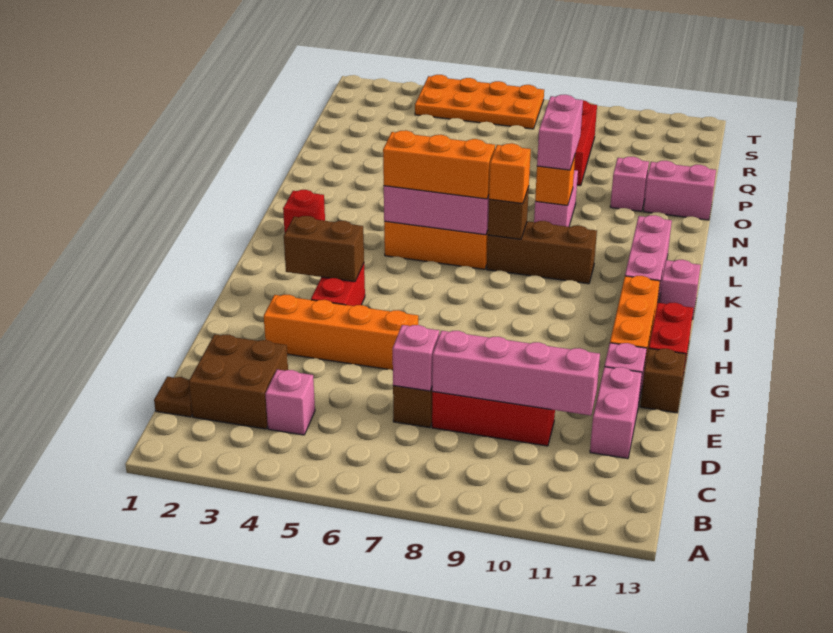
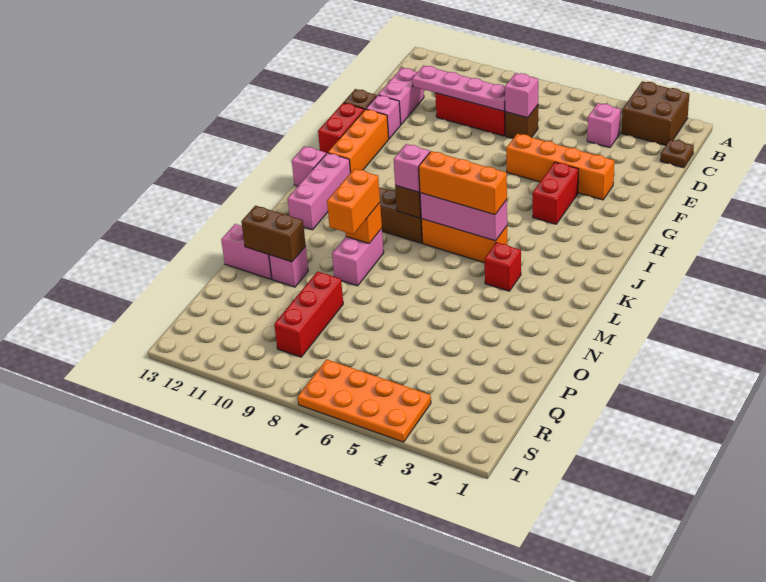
brown brick C2:D3 level 1 -> brown brick A2:B3 level 1
pink brick D8:D11 level 2 -> pink plate D8:D11 level 2
brown brick H3:H4 level 2 -> brown brick O11:O12 level 2
red brick K2 level 1 -> red brick L4 level 1
orange brick K8 level 3 -> pink brick K8 level 3
pink brick M9:N9 level 3 -> orange brick M9:N9 level 3

